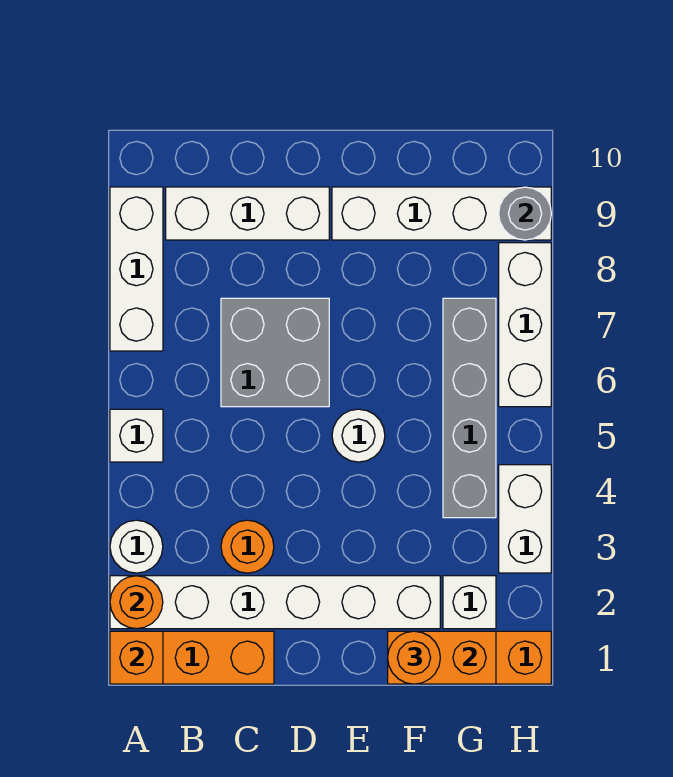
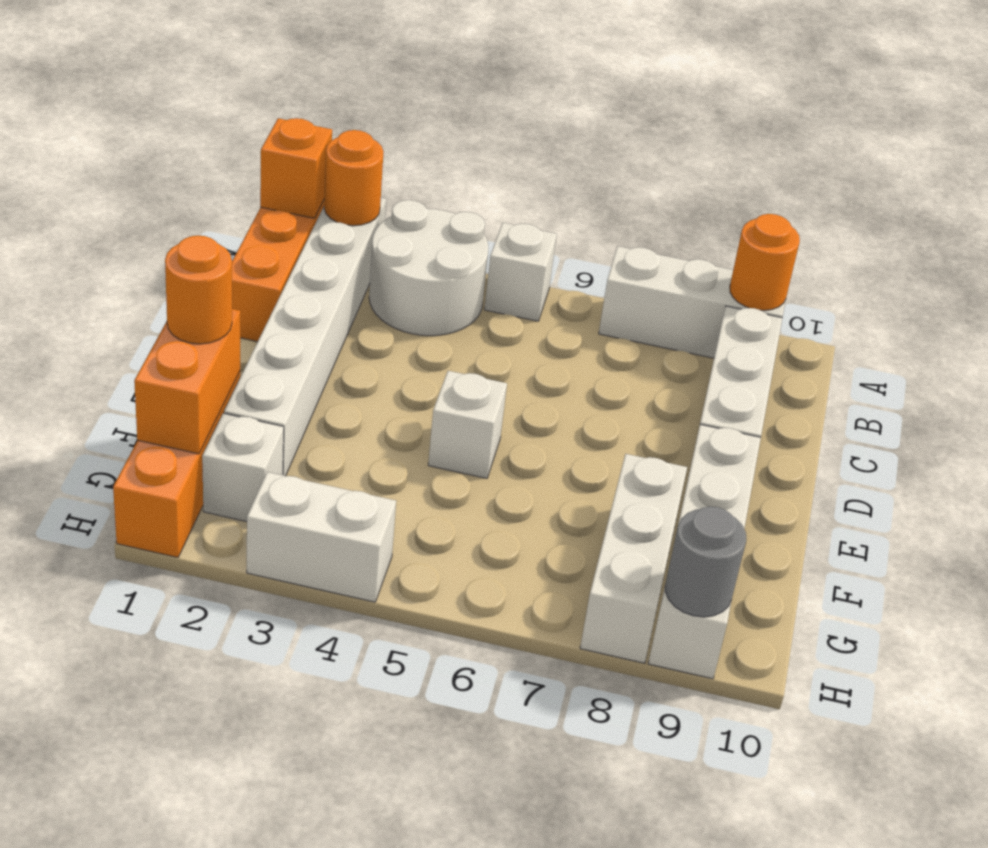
white round brick A3 level 1 -> white round brick A3:B4 level 1
orange round brick C3 level 1 -> orange round brick A9 level 2
grey brick C6:D7 level 1 -> none
white round brick E5 level 1 -> white brick E5 level 1
grey brick G4:G7 level 1 -> none
white brick H6:H8 level 1 -> white brick F8:H8 level 1

